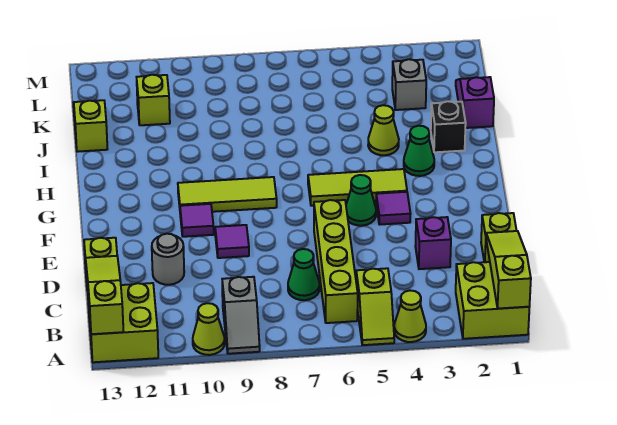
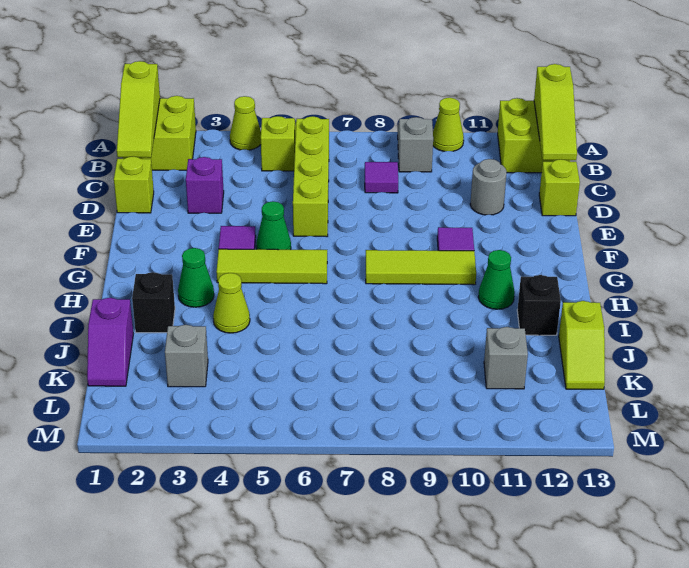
green cone C7 level 1 -> green cone H11 level 1
purple tile E9 level 1 -> purple tile C8 level 1
none -> black brick I12 level 1
lime brick K11 level 1 -> grey brick K11 level 1

